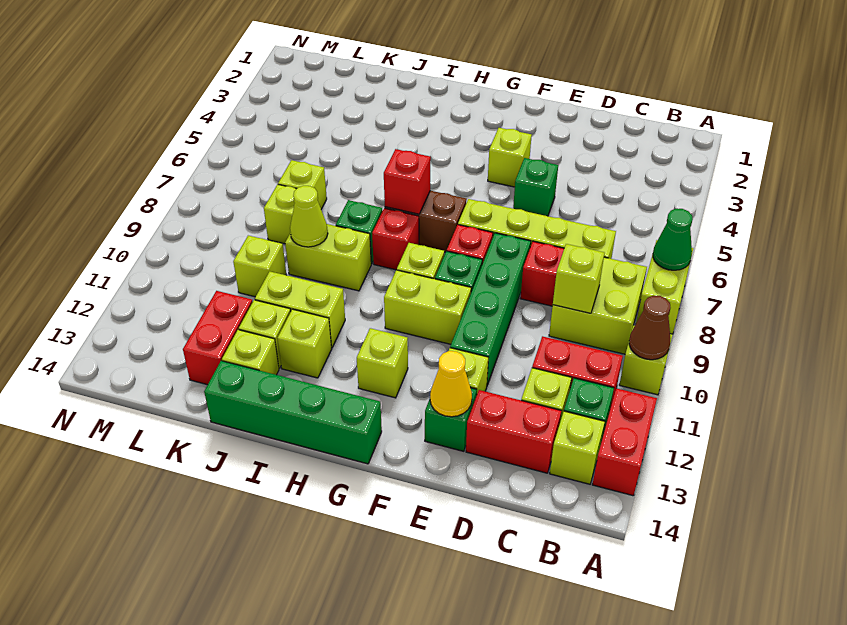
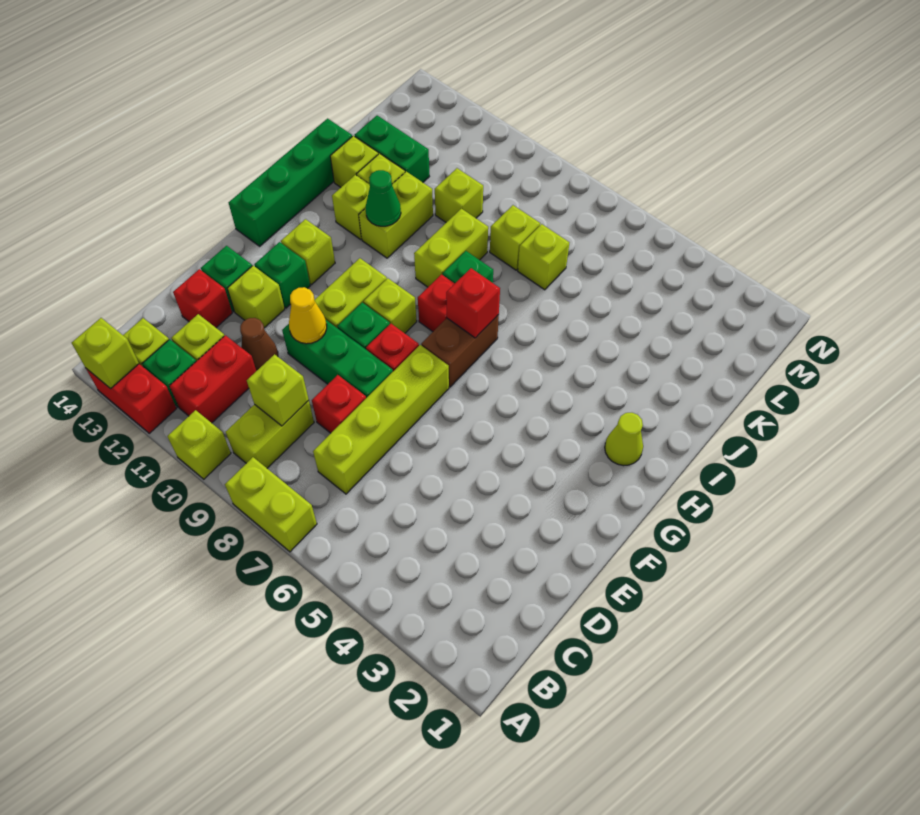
green cone A7 level 2 -> green cone I11 level 2
brown cone A10 level 2 -> brown cone D11 level 1
lime brick B8:C9 level 1 -> lime brick B9:C9 level 1
red brick C13:D13 level 1 -> red brick D13 level 1
green brick E5 level 1 -> green brick F12 level 1
green brick E8:E11 level 1 -> green brick E8:E10 level 1
yellow cone E13 level 2 -> yellow cone E10 level 2
lime brick F4 level 1 -> lime brick A13 level 2
lime cone J9 level 2 -> lime cone H2 level 1
red brick K12:K13 level 1 -> green brick K12:K13 level 1

